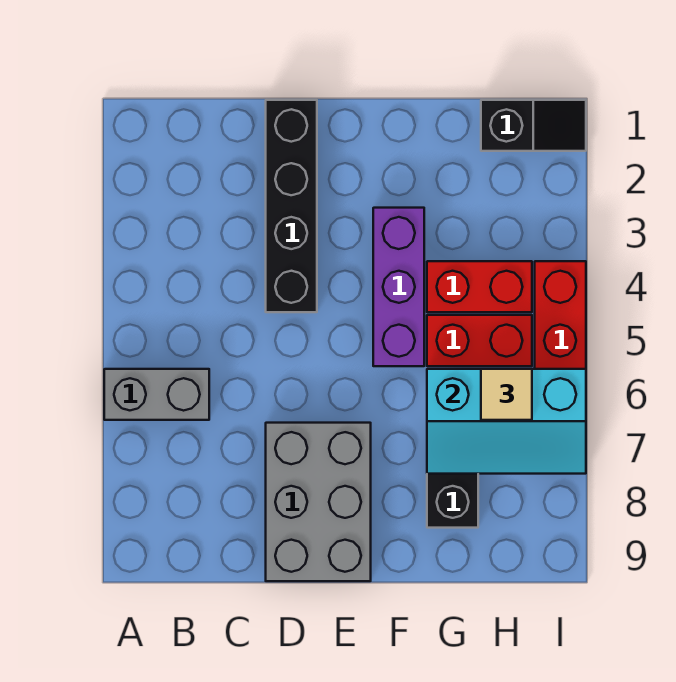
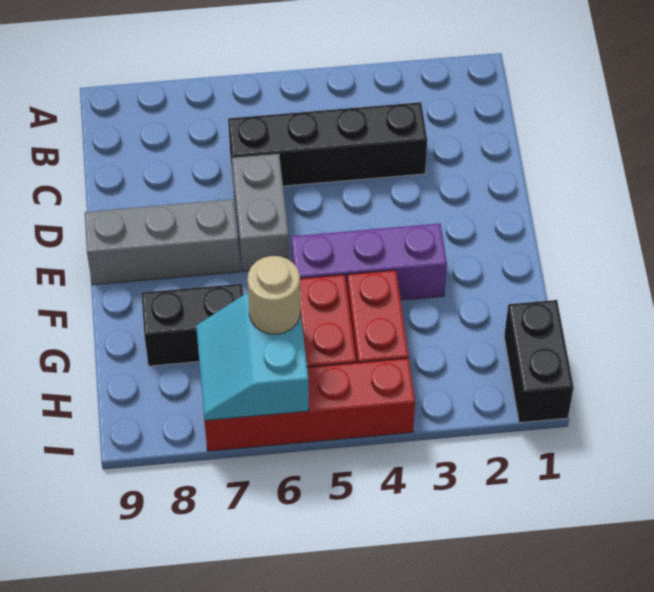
grey brick A6:B6 level 1 -> grey brick D6:E6 level 1
black brick D1:D4 level 1 -> black brick C3:C6 level 1
grey brick D7:E9 level 1 -> grey brick E7:E9 level 1
cyan slope G6:I7 level 2 top 6 -> cyan slope H6:I7 level 2 top 6
black slope H1:I1 level 1 top H -> black brick H1:I1 level 1
tan tile H6 level 3 -> tan round brick H6 level 3

